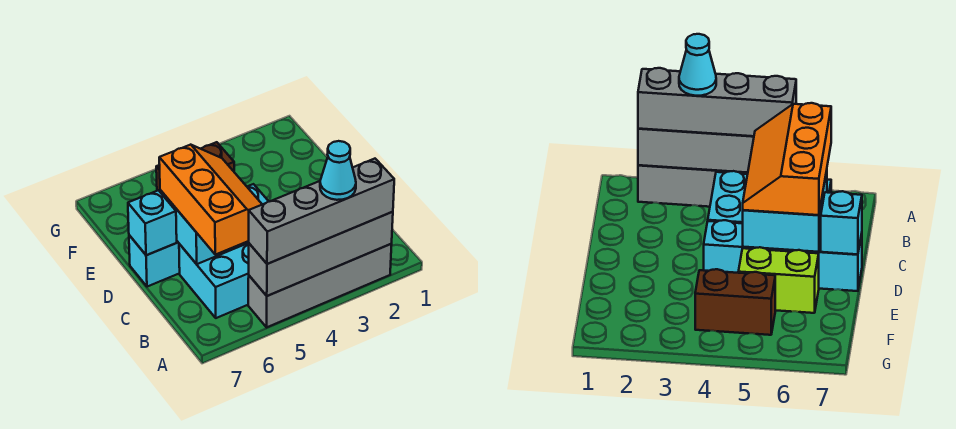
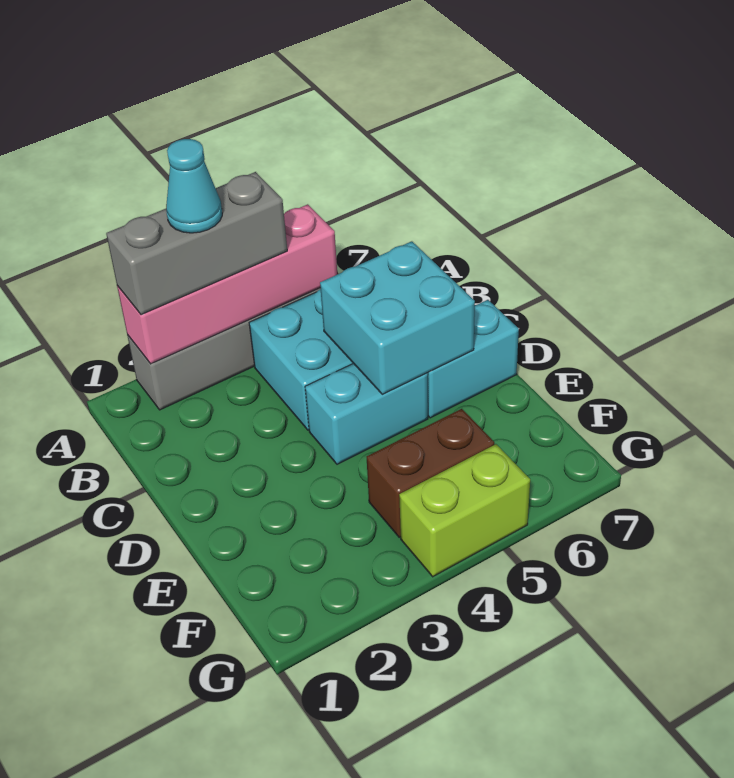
grey brick A2:A5 level 2 -> pink brick A2:A5 level 2
grey brick A2:A5 level 3 -> grey brick A2:A4 level 3
orange slope B5:D6 level 3 top 6 -> none
cyan brick D7 level 2 -> none
lime brick E5:E6 level 1 -> lime brick G4:G5 level 1

